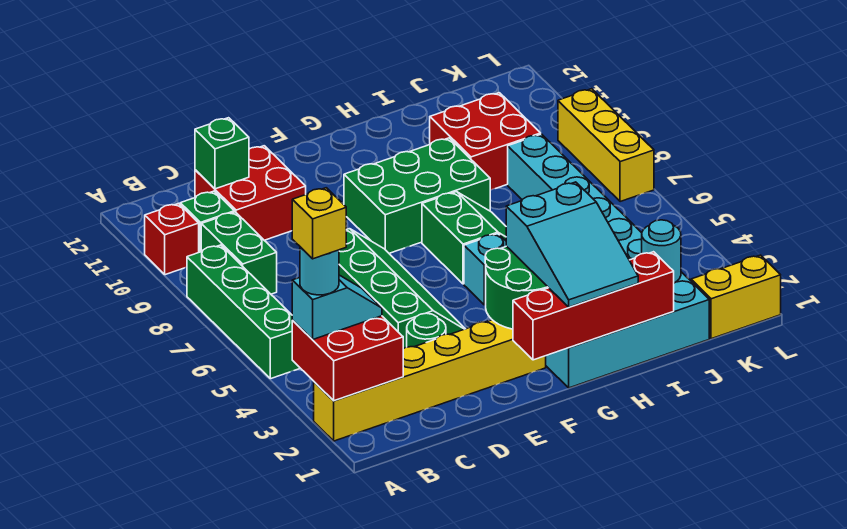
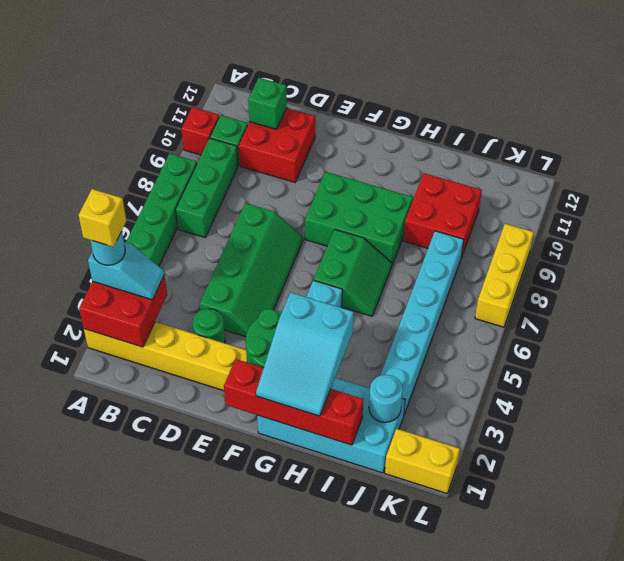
green brick B8:B9 level 1 -> green brick B7:B9 level 1

